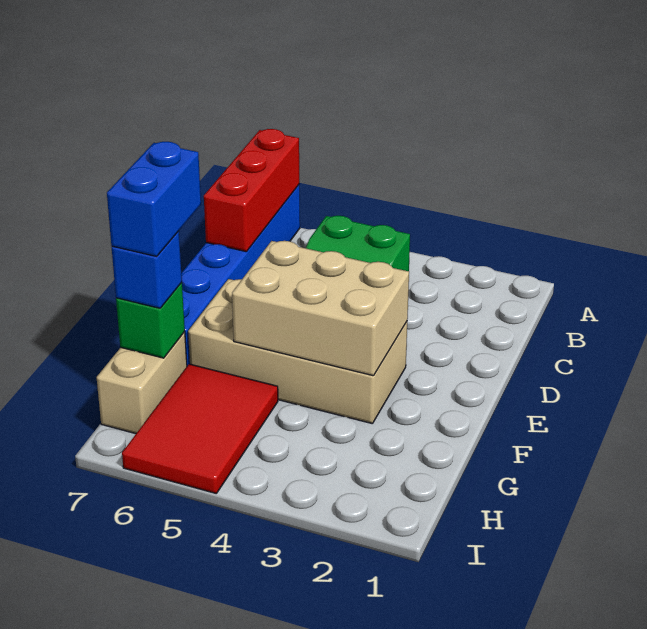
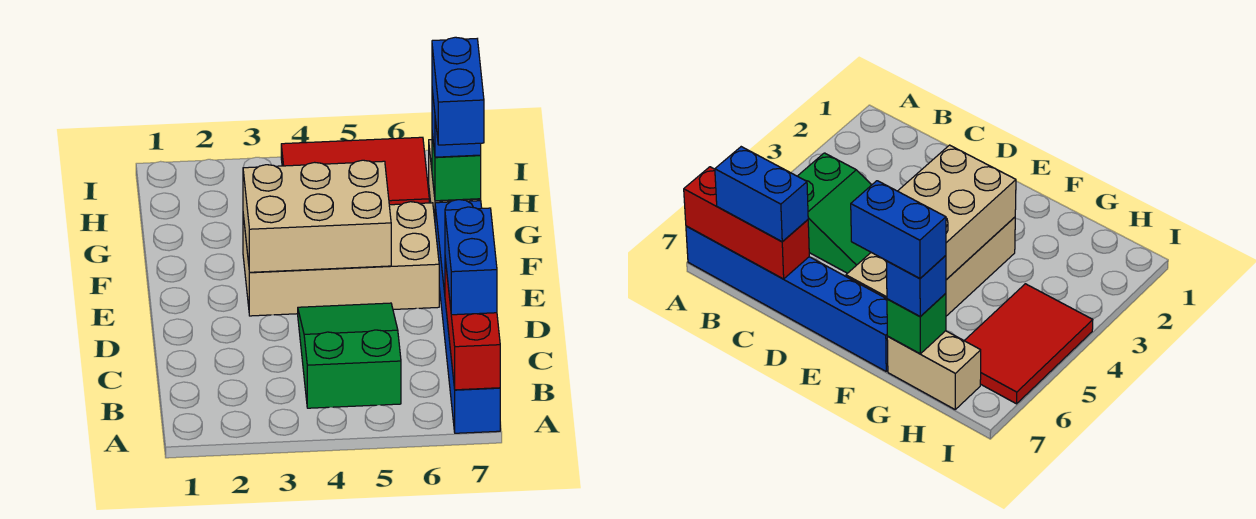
none -> blue brick B7:C7 level 3
red tile G5:I6 level 1 -> red tile H4:I6 level 1

